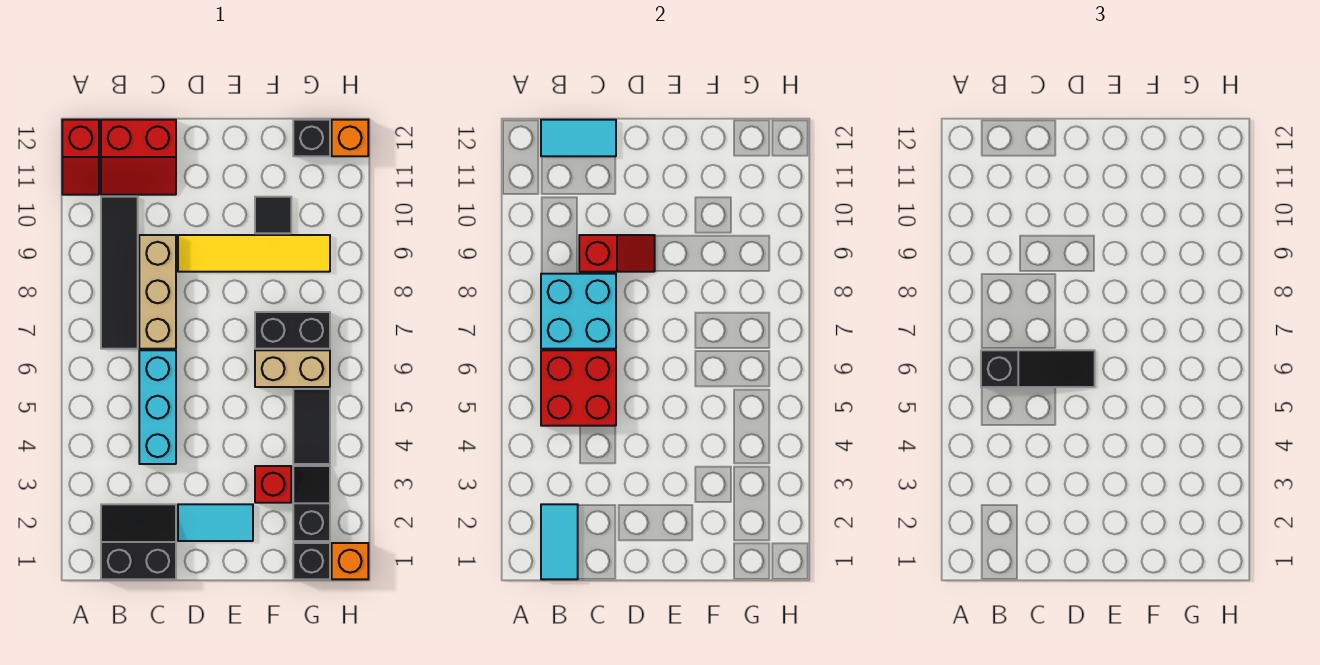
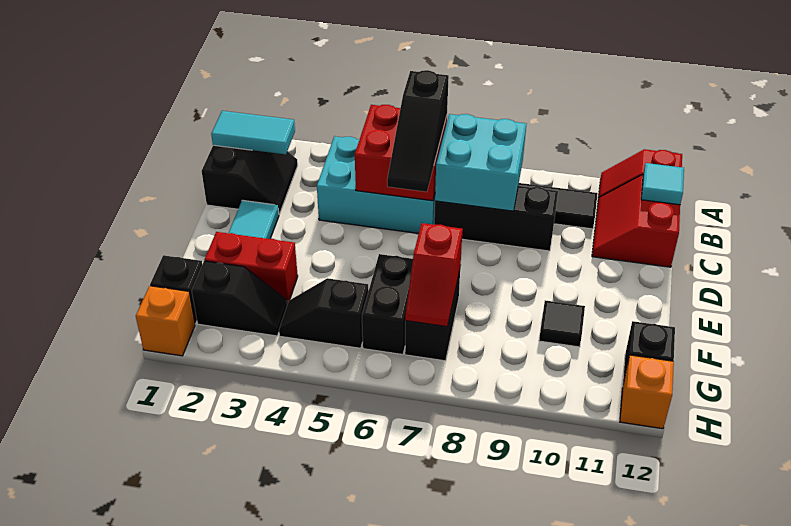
cyan tile B12:C12 level 2 -> cyan tile B12 level 2
cyan brick C4:C6 level 1 -> cyan brick B4:C6 level 1
tan brick C7:C9 level 1 -> black brick C7:C9 level 1
red slope C9:D9 level 2 top C -> red slope F7:G7 level 2 top F
yellow tile D9:G9 level 1 -> none
red brick F3 level 1 -> red brick F2:F3 level 1
tan brick F6:G6 level 1 -> black brick F6:G6 level 1
black tile G4:G5 level 1 -> black slope G4:G5 level 1 top 5

